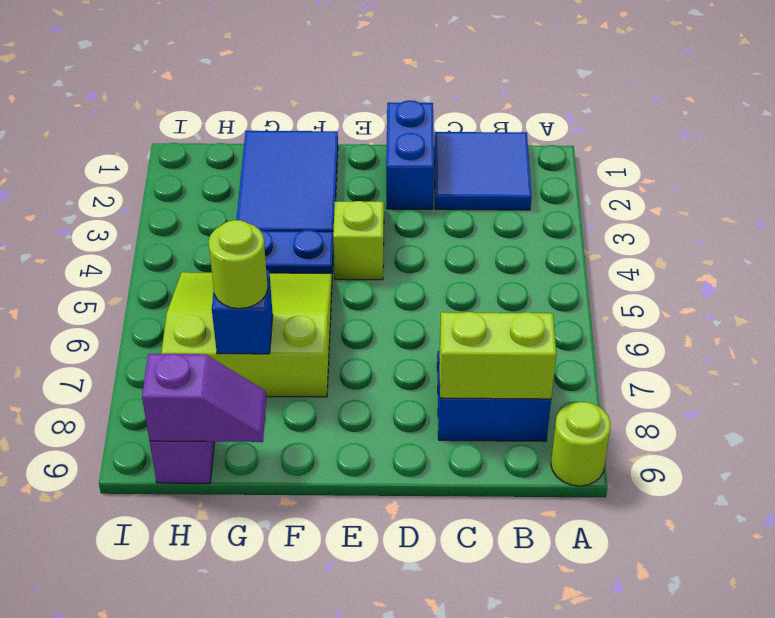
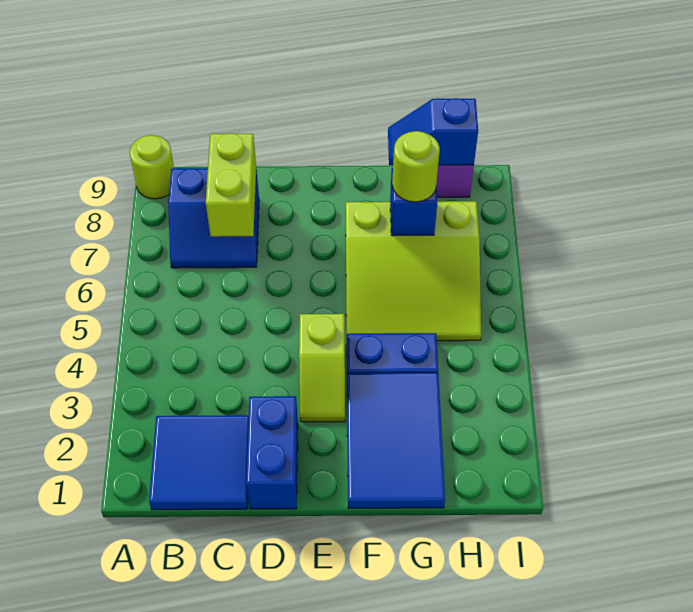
lime brick B8:C8 level 2 -> lime brick C7:C8 level 2
purple slope G9:H9 level 2 top H -> blue slope G9:H9 level 2 top H

